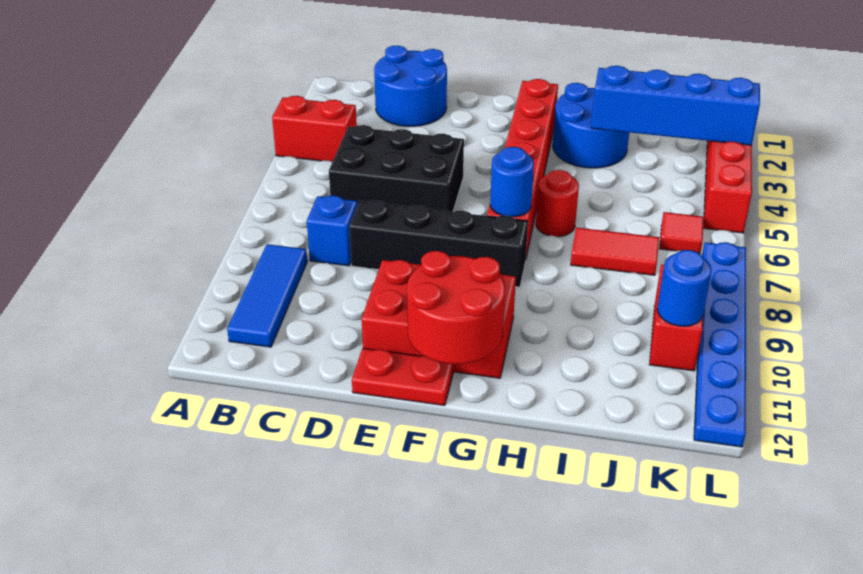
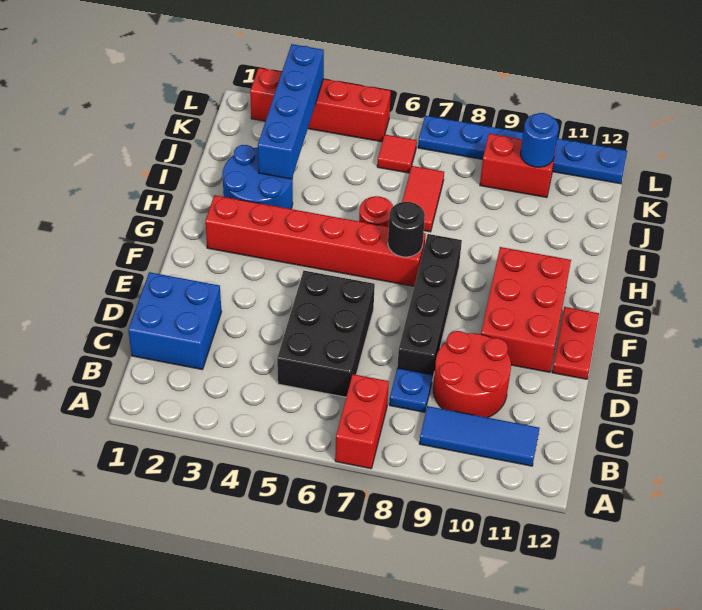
red brick A4:B4 level 1 -> red brick A7:B7 level 1
blue round brick C1:D2 level 1 -> blue brick C1:D2 level 1
blue brick C8 level 1 -> blue plate C8 level 1
red round brick F11:G12 level 2 -> red round brick C9:D10 level 1
blue round brick G7 level 2 -> black round brick G7 level 2

